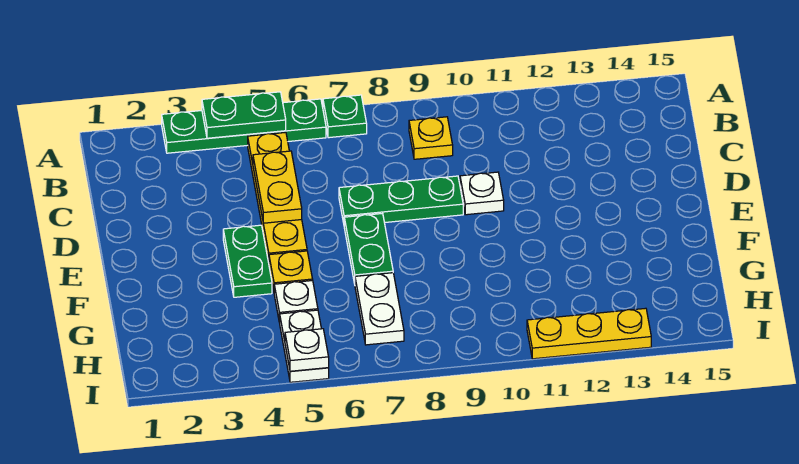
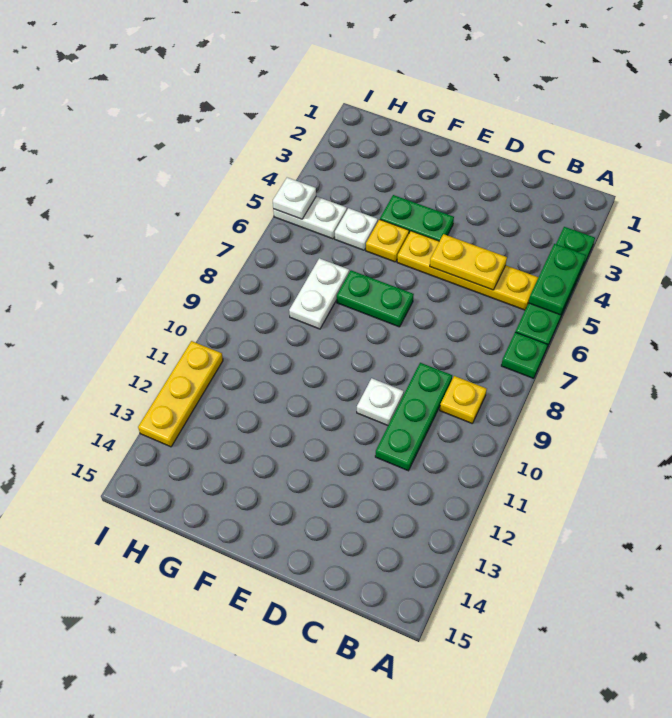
green plate D7:D9 level 1 -> green plate C9:C11 level 1
white plate G7:H7 level 1 -> white plate G7:G8 level 1

